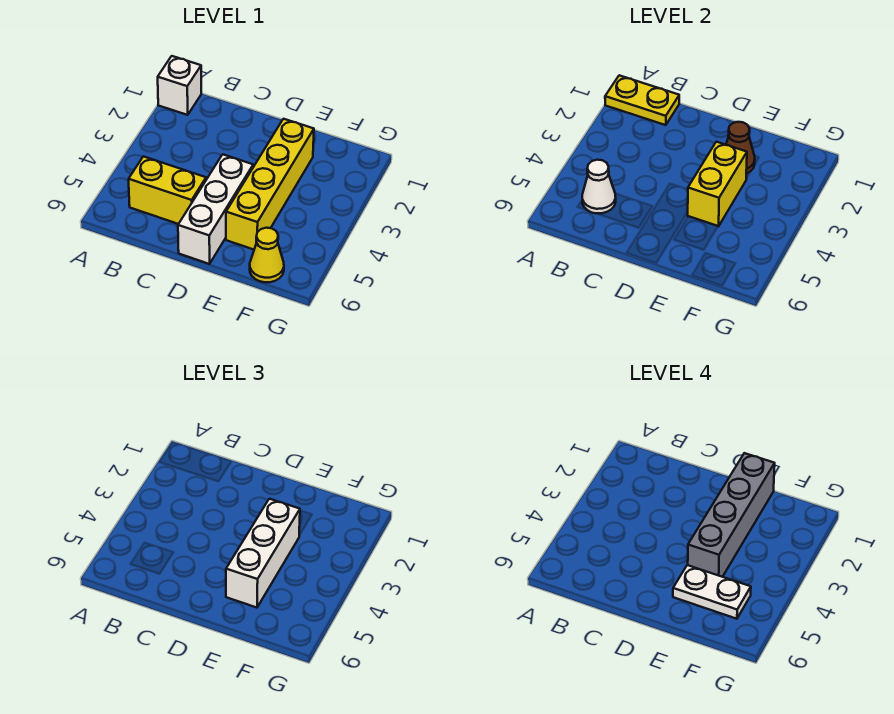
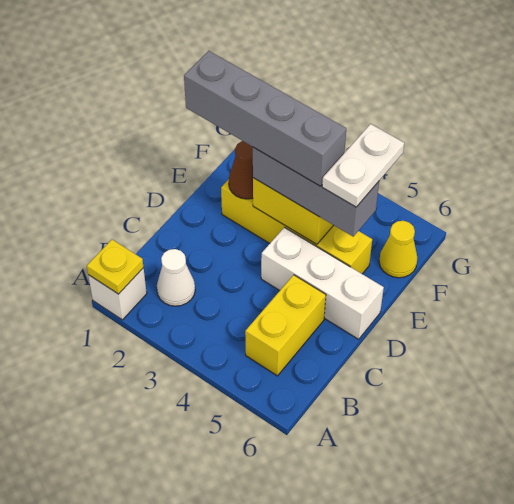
yellow plate A1:B1 level 2 -> yellow plate A1 level 2
white cone B5 level 2 -> white cone B2 level 1
white brick E3:E5 level 3 -> grey brick E3:E5 level 3

